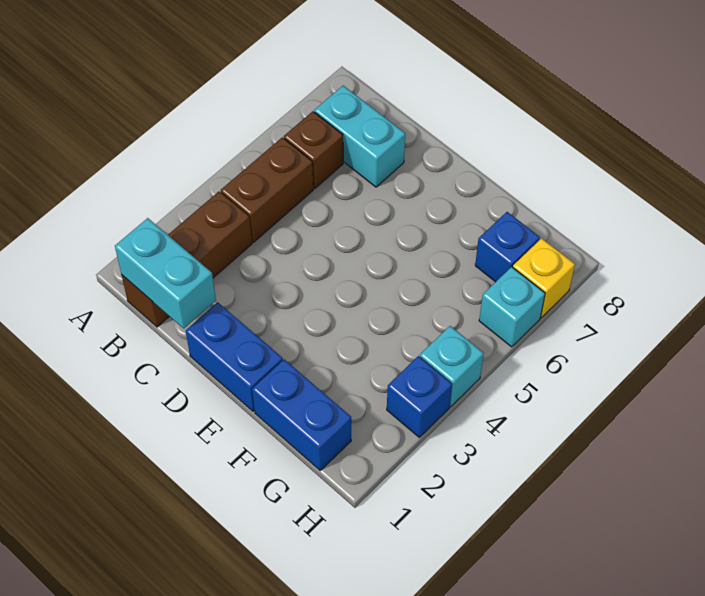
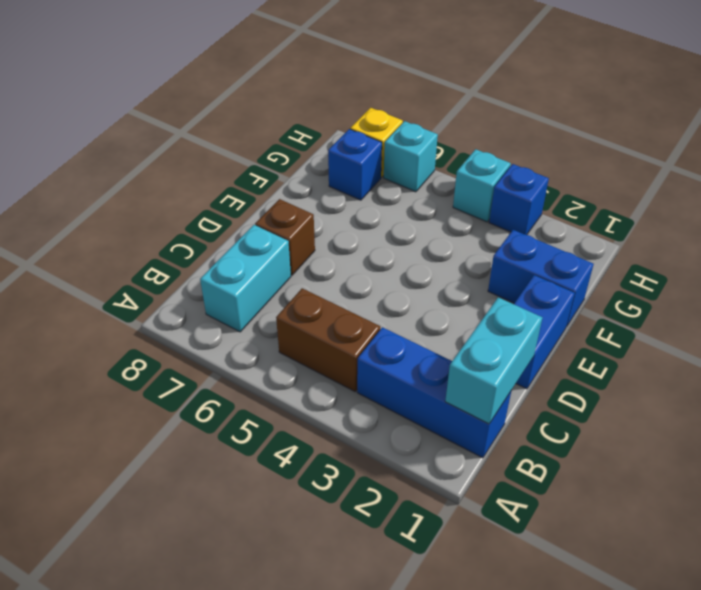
brown brick B1:B3 level 1 -> blue brick B1:B3 level 1
brown brick B6 level 1 -> brown brick D7 level 1
blue brick F1:G1 level 1 -> blue brick F1:F2 level 1

